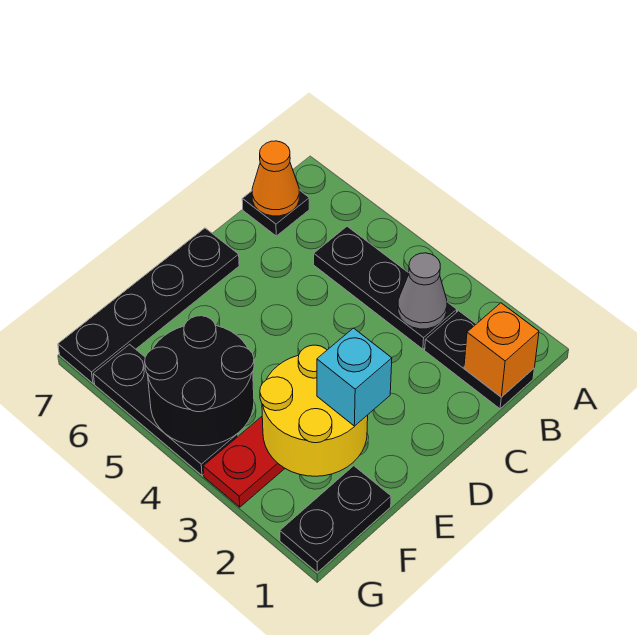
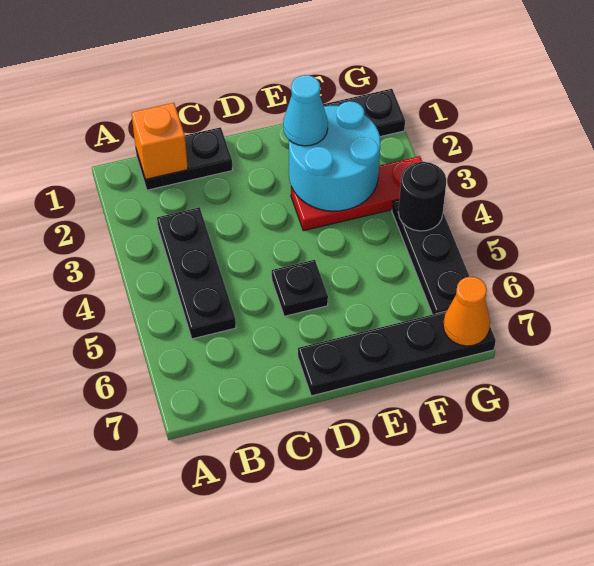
black plate B1:B2 level 1 -> black plate B1:C1 level 1
grey cone B3 level 2 -> none
black plate B7 level 1 -> black plate D5 level 1
orange cone B7 level 2 -> orange cone G7 level 2
yellow round brick E2:F3 level 2 -> cyan round brick E2:F3 level 2
cyan brick E2 level 3 -> cyan cone E2 level 3
black round brick F4:G5 level 2 -> black round brick G4 level 2

